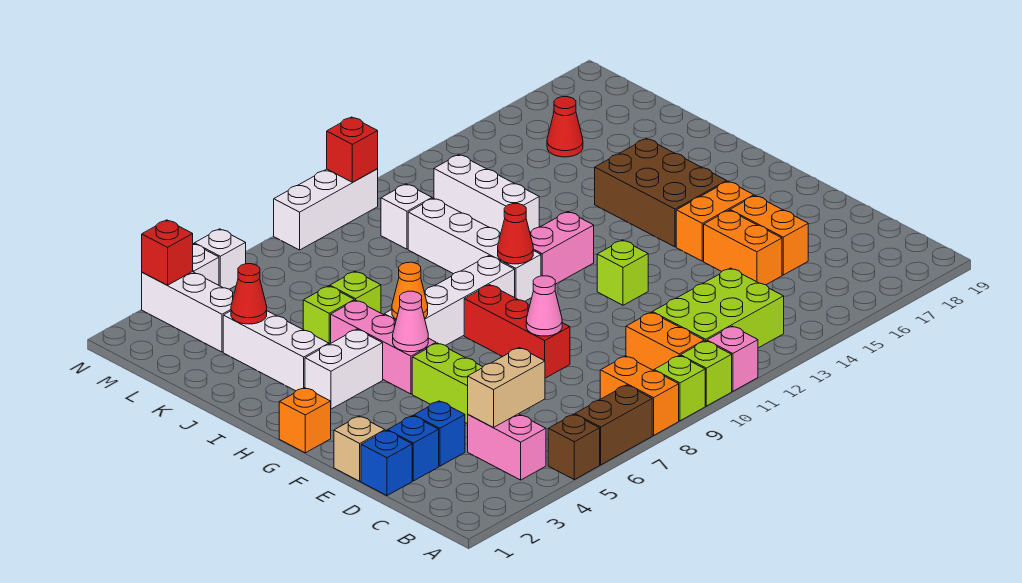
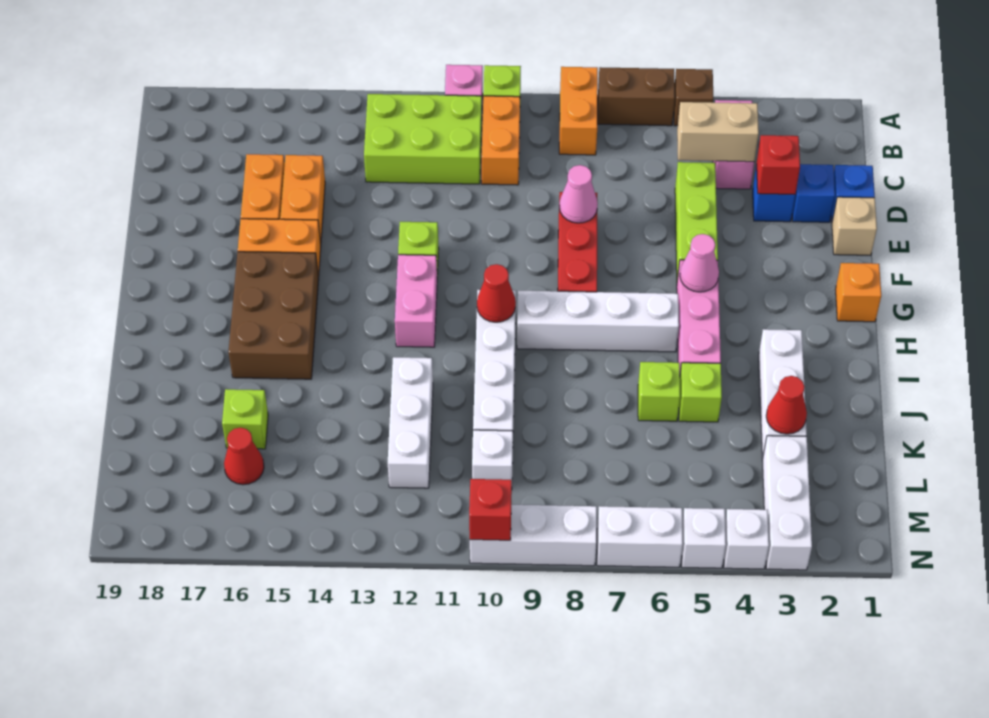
lime brick A9 level 1 -> lime brick K16 level 1
white brick H3:H4 level 1 -> white brick N6:N7 level 1
orange cone H6 level 2 -> none
pink brick H11:H12 level 1 -> pink brick G12:H12 level 1
red brick N3 level 2 -> red brick D3 level 2

